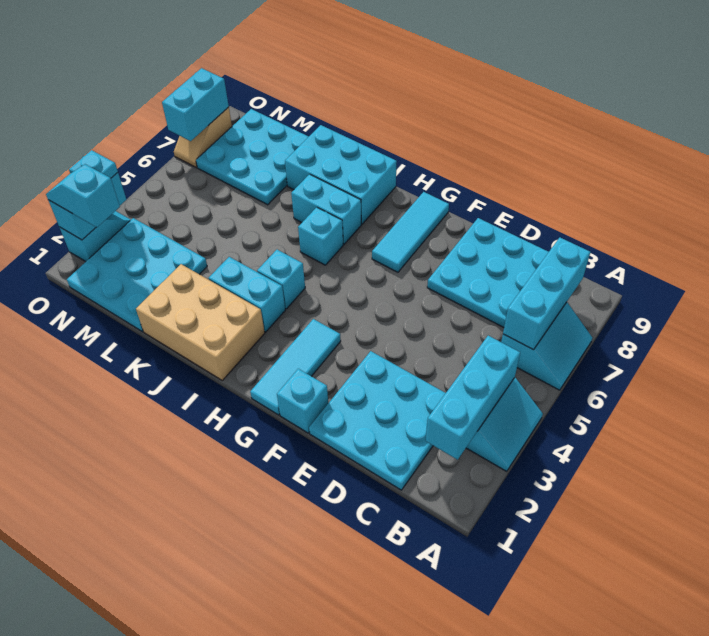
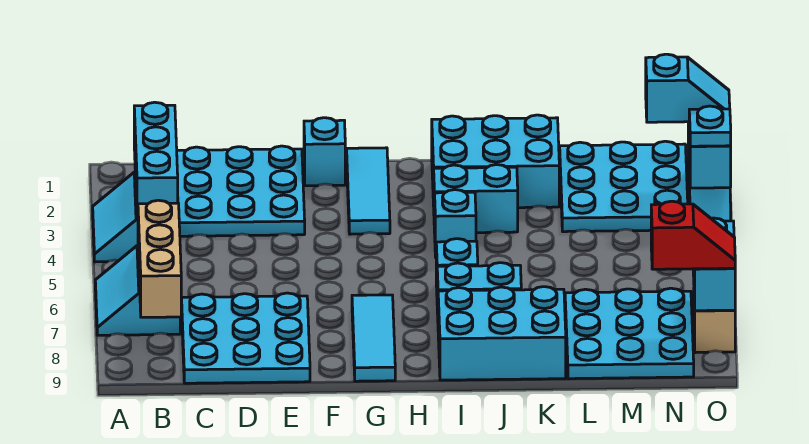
cyan brick B6:B8 level 2 -> tan brick B6:B8 level 2
tan brick I1:K2 level 1 -> cyan brick I1:K2 level 1
none -> red slope N8:O8 level 3 top N

